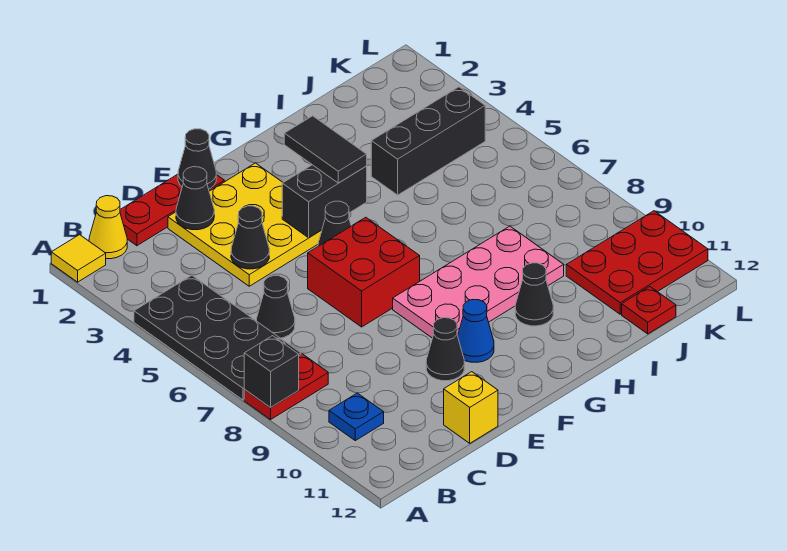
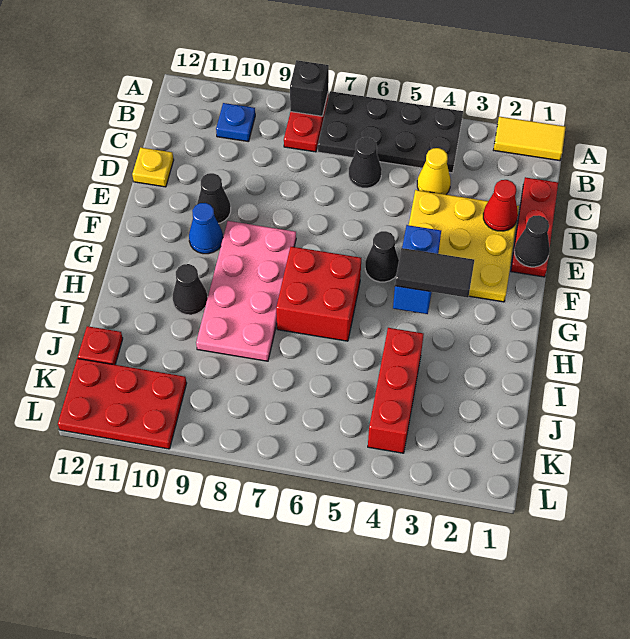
yellow tile A1 level 1 -> yellow tile A1:A2 level 1
yellow cone B1 level 1 -> yellow cone C4 level 1
black cone D2 level 2 -> red cone D2 level 2
black cone D4 level 2 -> none
yellow brick D12 level 1 -> yellow plate D12 level 1
red brick E6:F7 level 1 -> red brick G6:H7 level 1
black brick F4:G4 level 2 -> blue brick F4:G4 level 2
black brick I4:K4 level 1 -> red brick I4:K4 level 1
red plate J10:L11 level 1 -> red plate K10:L12 level 1

